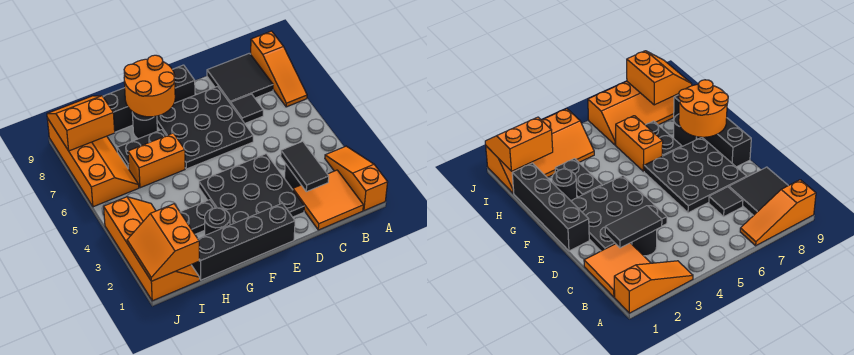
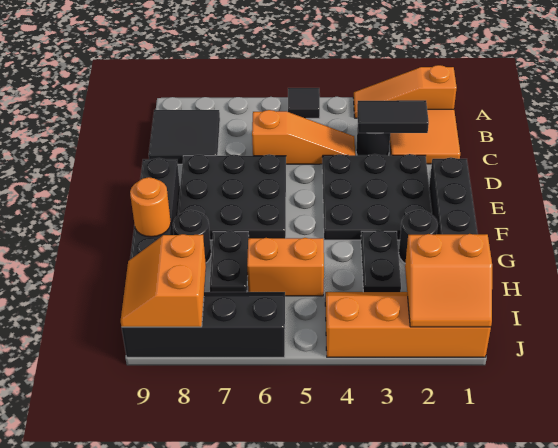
orange slope A7:A9 level 1 top 9 -> orange slope C4:C6 level 1 top 6
black tile C7 level 1 -> black tile A5 level 1
orange round brick F8:G9 level 2 -> orange round brick G9 level 2
orange brick G6:H6 level 1 -> orange brick H5:H6 level 1
orange slope I6:J9 level 1 top J -> black slope I6:J9 level 1 top J

